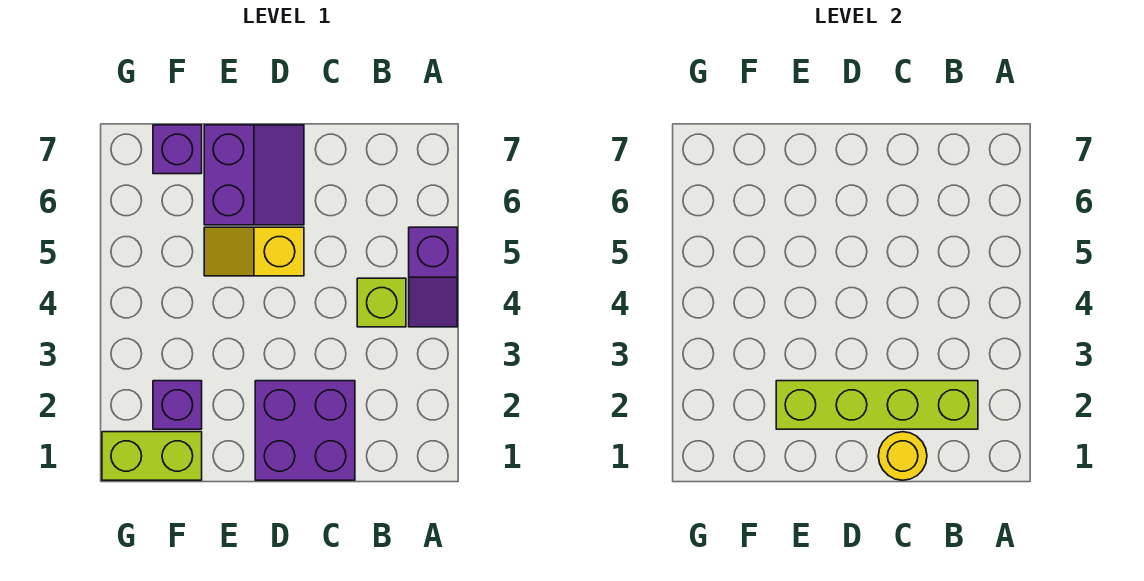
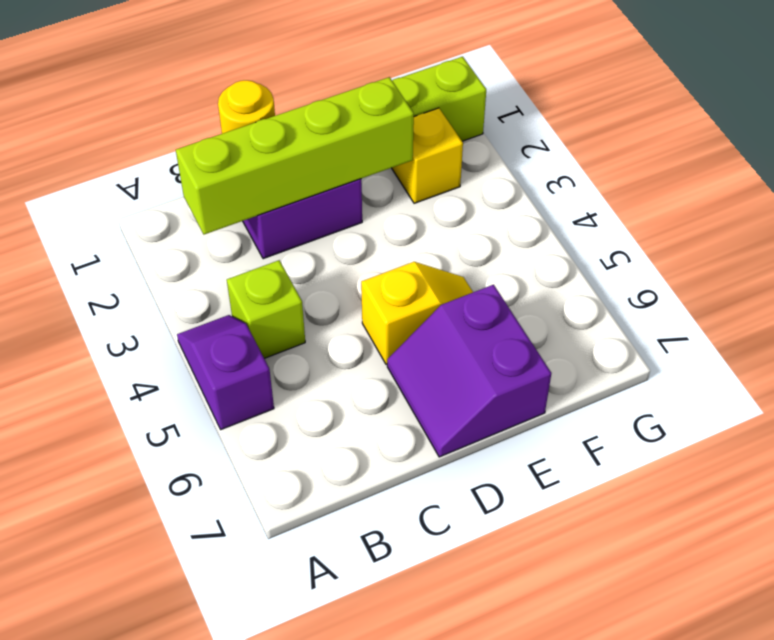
purple brick F2 level 1 -> yellow brick F2 level 1
purple brick F7 level 1 -> none

